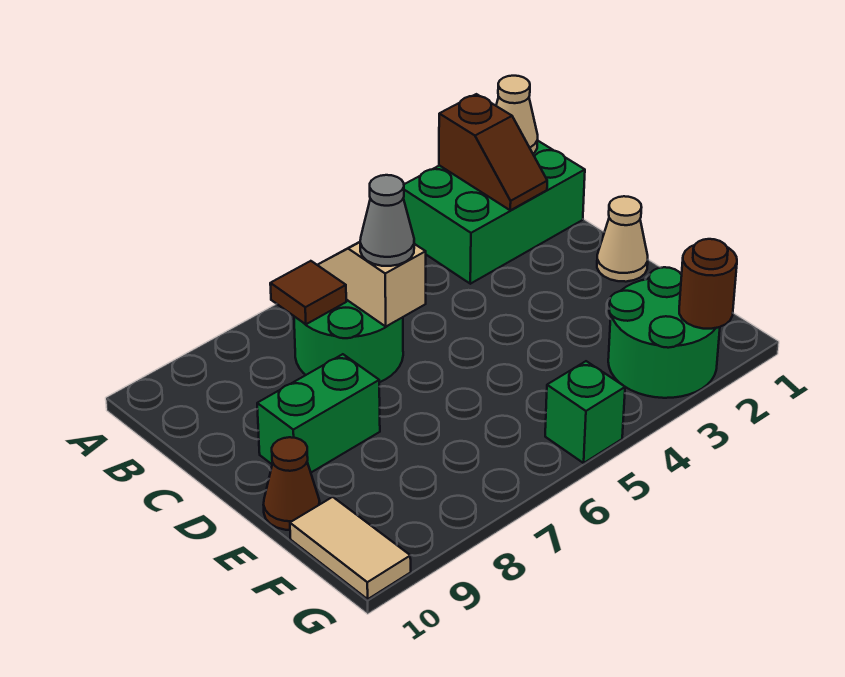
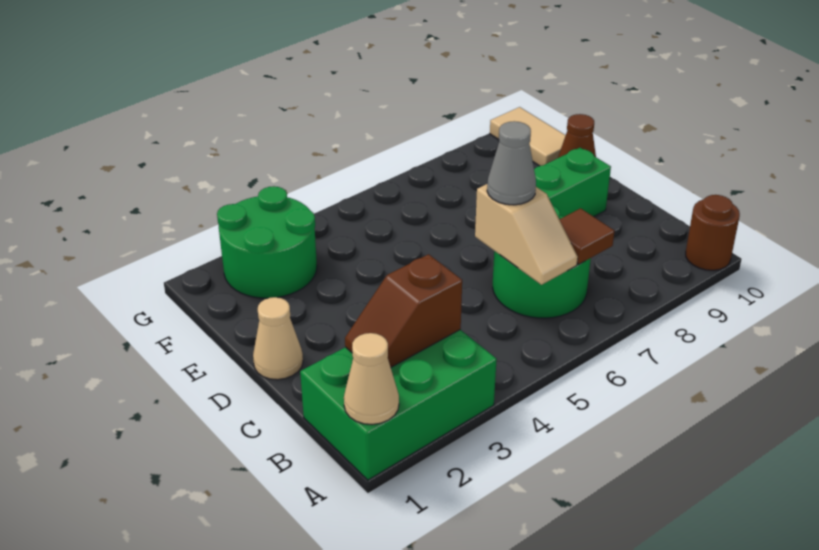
brown slope A2:B2 level 2 top A -> brown slope B2:B3 level 2 top 3
brown round brick G2 level 2 -> brown round brick A10 level 1
green brick G5 level 1 -> none

